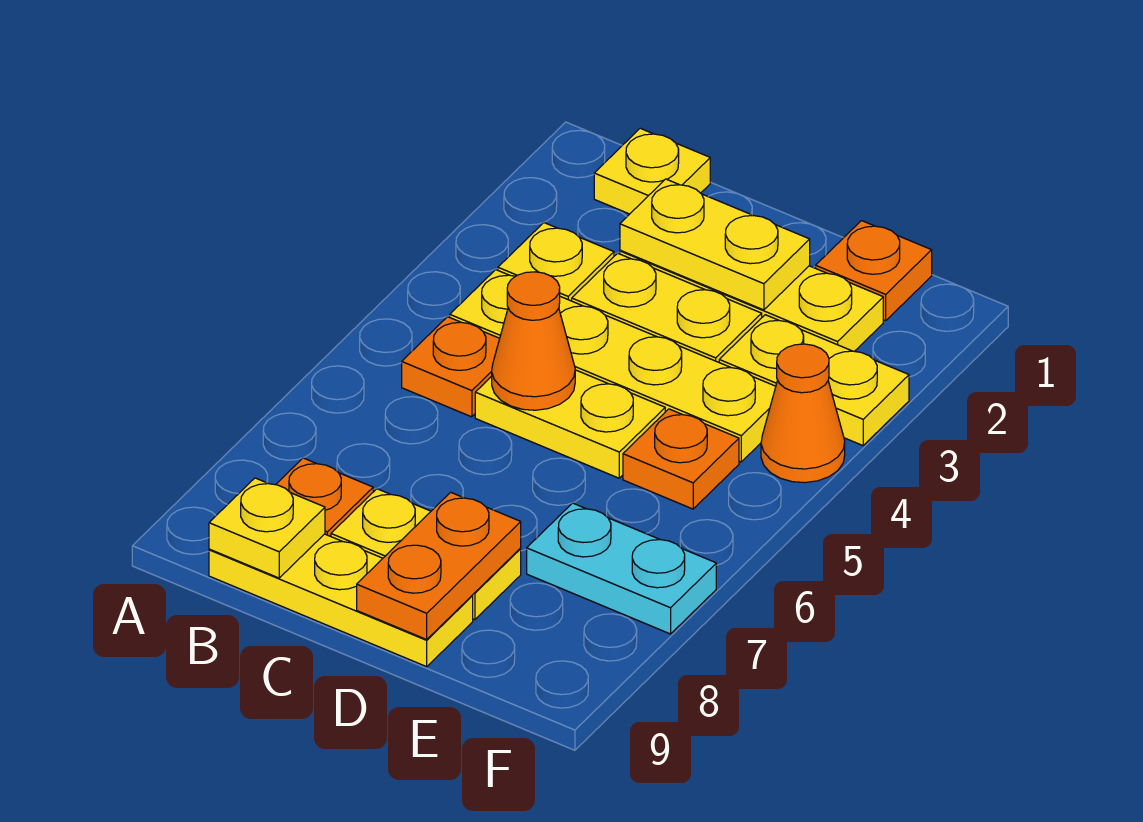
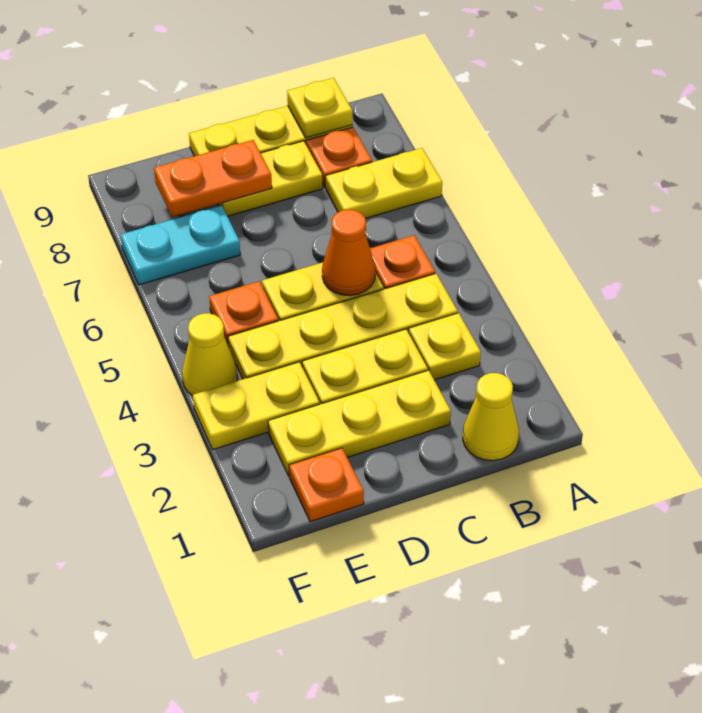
yellow plate B1 level 1 -> yellow cone B1 level 1
yellow plate C2:D2 level 2 -> yellow plate A7:B7 level 1
orange plate D8:D9 level 2 -> orange plate D8:E8 level 2
orange cone F4 level 1 -> yellow cone F4 level 1

